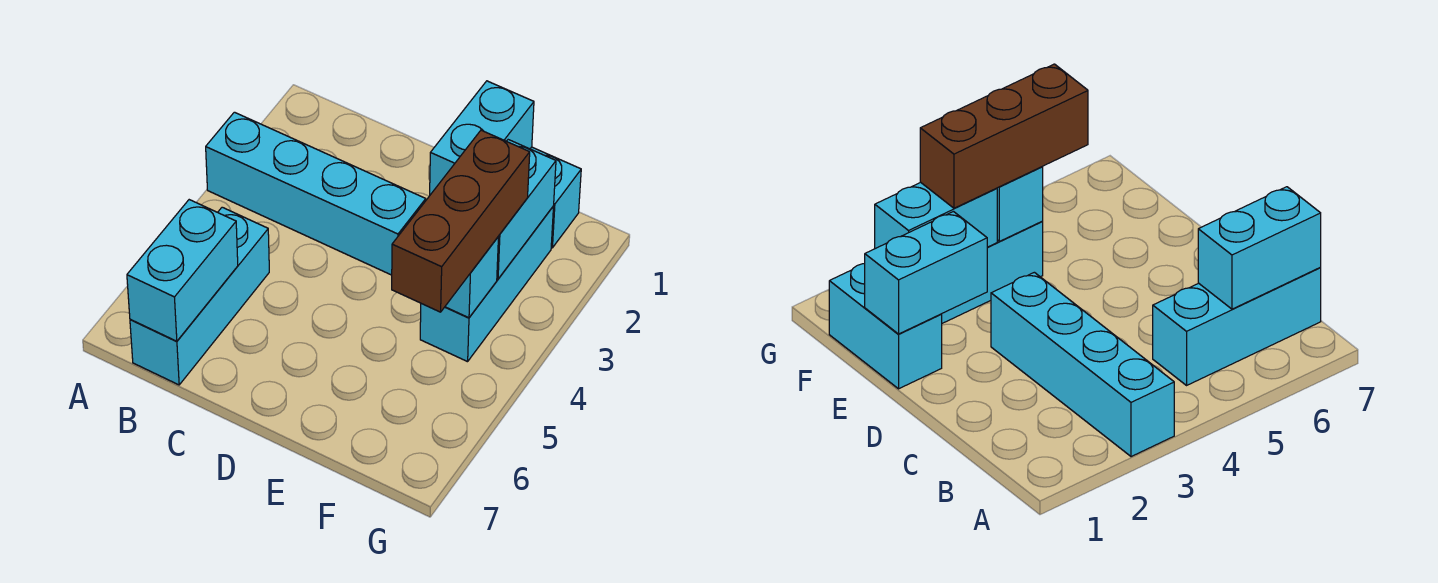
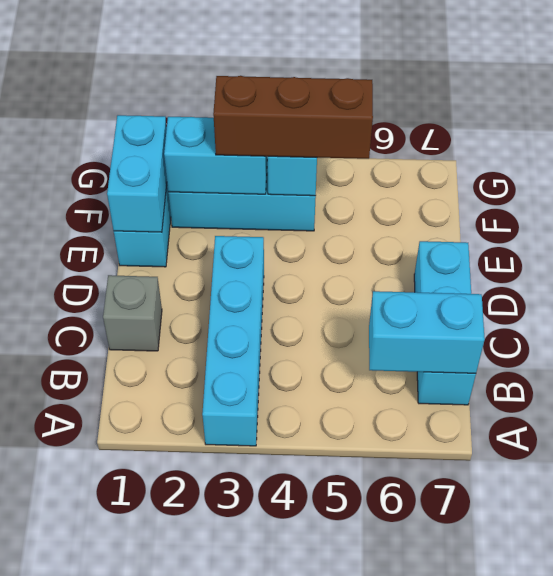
cyan brick B5:B7 level 1 -> cyan brick B7:D7 level 1
none -> grey brick C1 level 1
cyan brick E1:E2 level 2 -> cyan brick E1:F1 level 2

